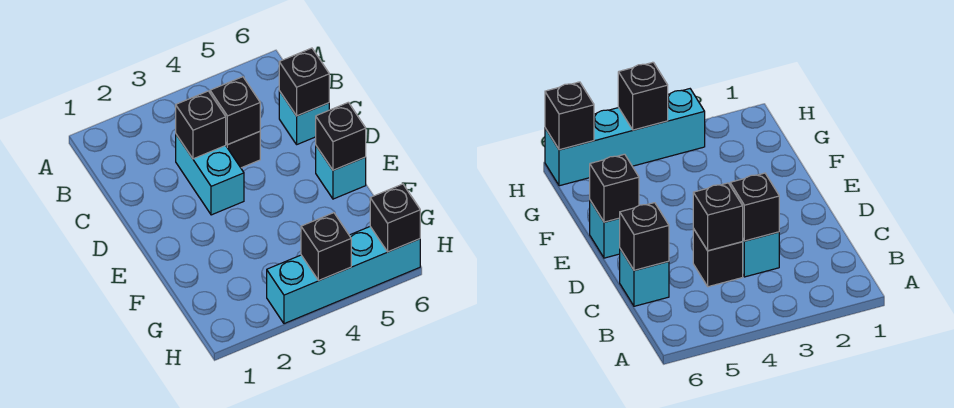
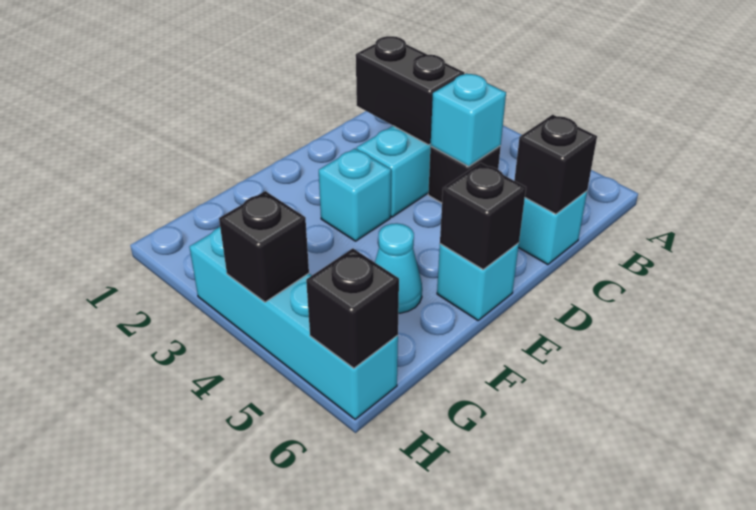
black brick C3 level 2 -> black brick C2:C3 level 2
black brick C4 level 2 -> cyan brick C4 level 2
none -> cyan brick E3 level 1
none -> cyan cone F5 level 1

